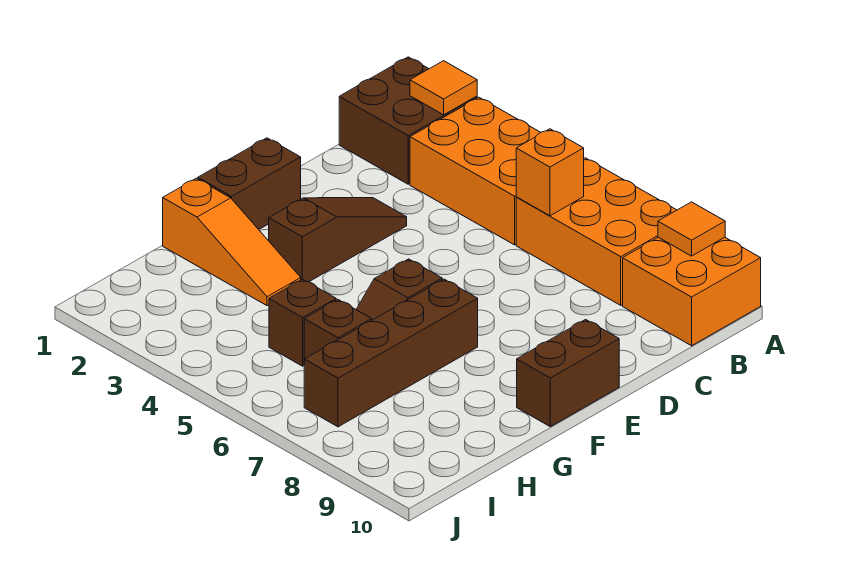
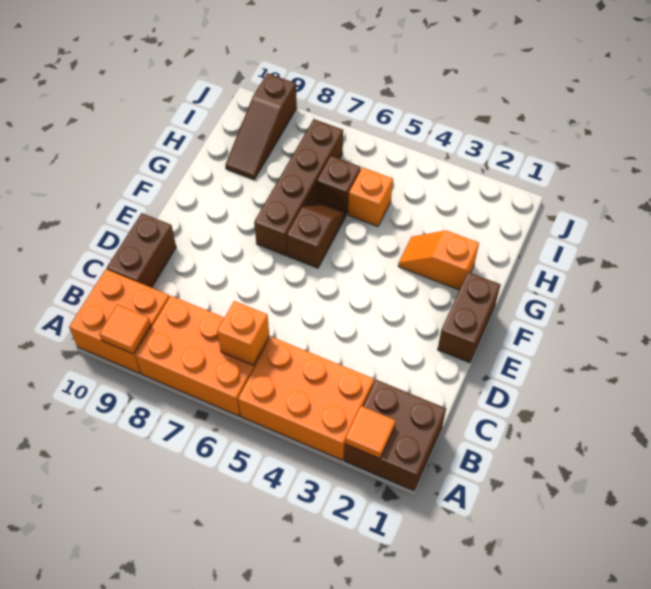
brown slope D3:F3 level 1 top F -> brown slope H9:J9 level 1 top J
brown brick E10:F10 level 1 -> brown brick C10:D10 level 1
orange slope G1:G3 level 1 top 1 -> orange slope G2:G3 level 1 top 2
brown brick H5 level 1 -> orange brick H5 level 1

